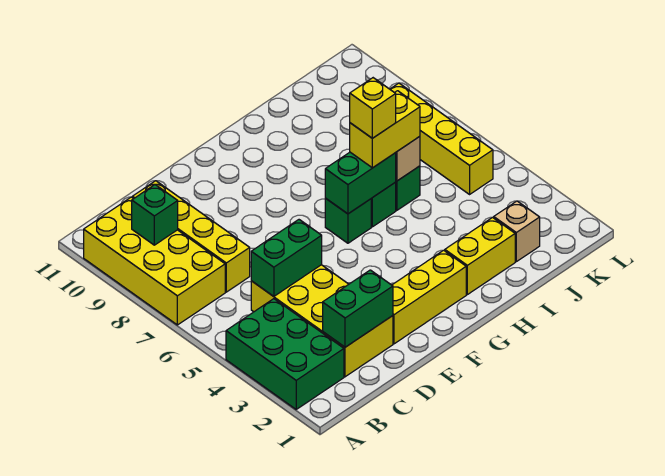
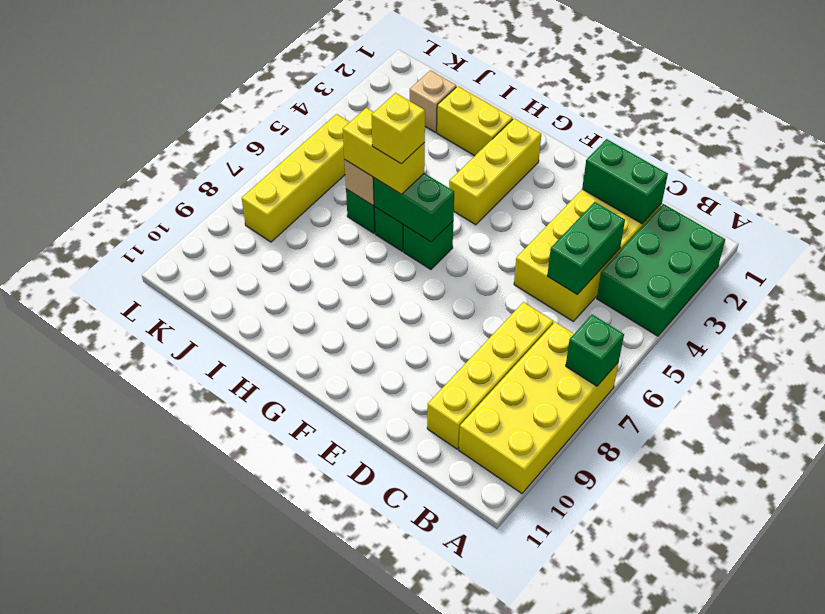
green brick B9 level 2 -> green brick A7 level 2
green brick C5:D5 level 2 -> green brick C4:C5 level 2
yellow brick E2:G2 level 1 -> yellow brick G2:G4 level 1

